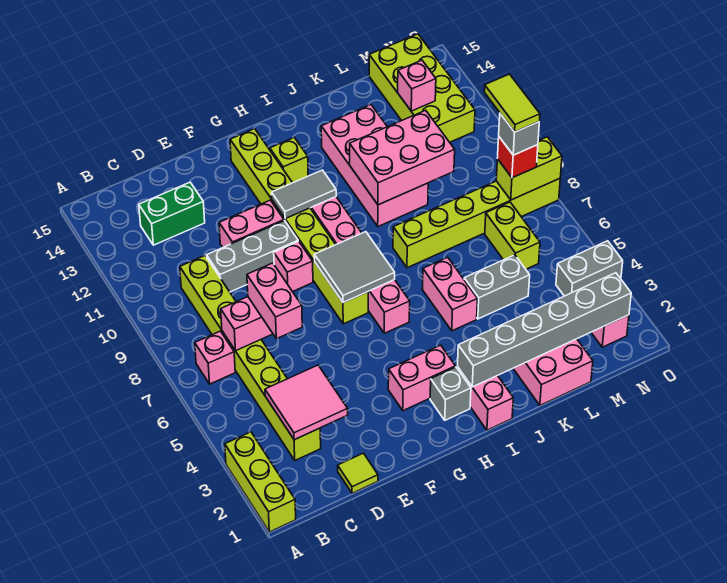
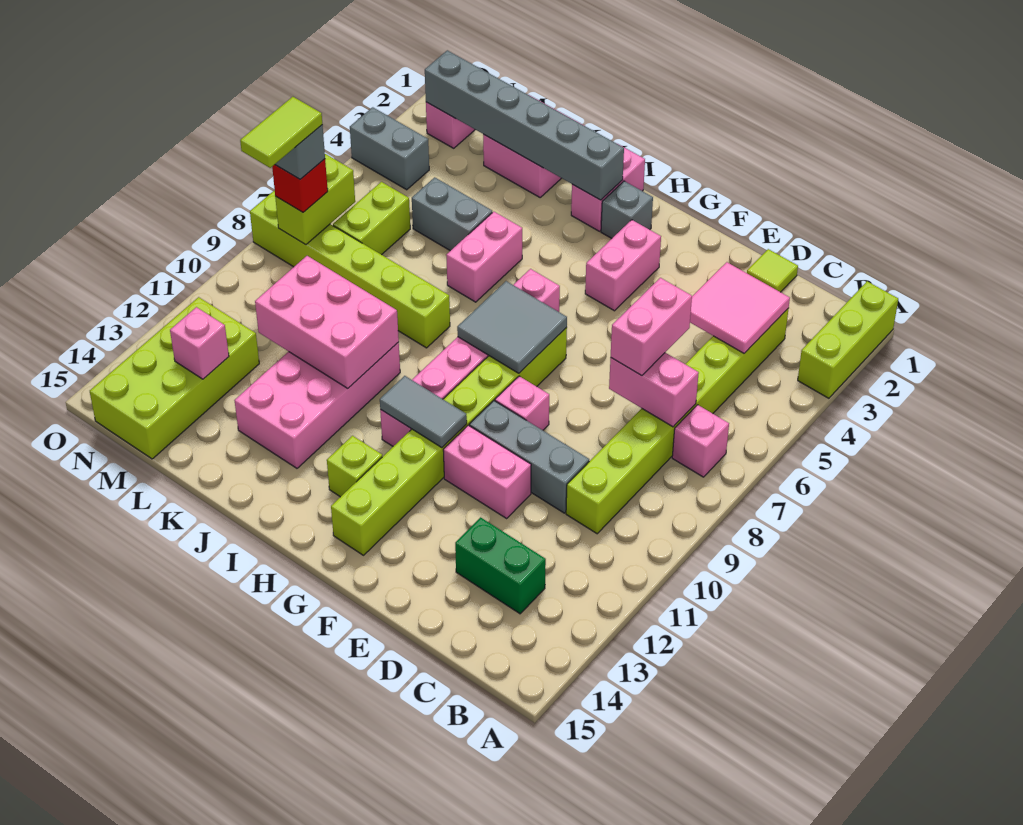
pink brick G3:H3 level 1 -> pink brick G3:G4 level 1
lime brick N8:O8 level 2 -> lime brick N7:N8 level 2

